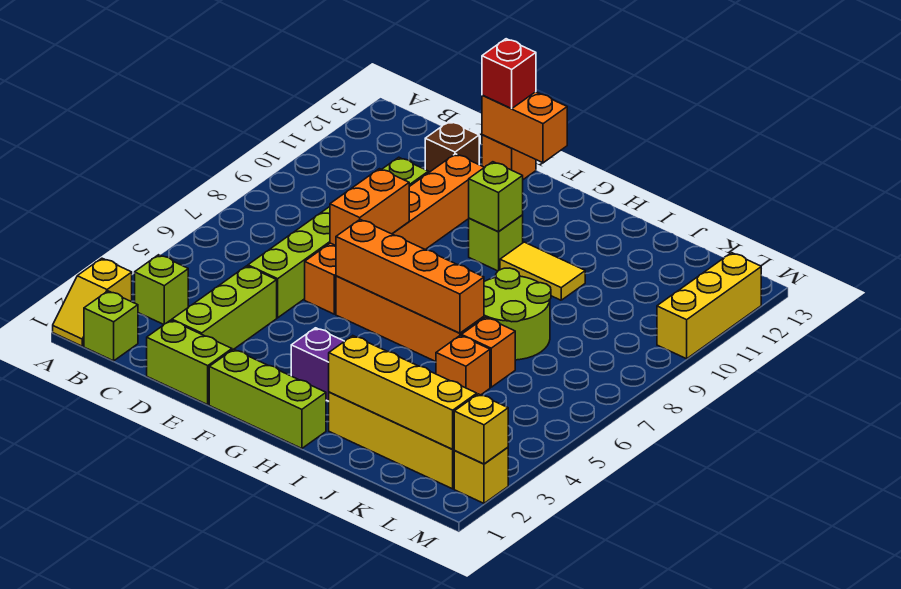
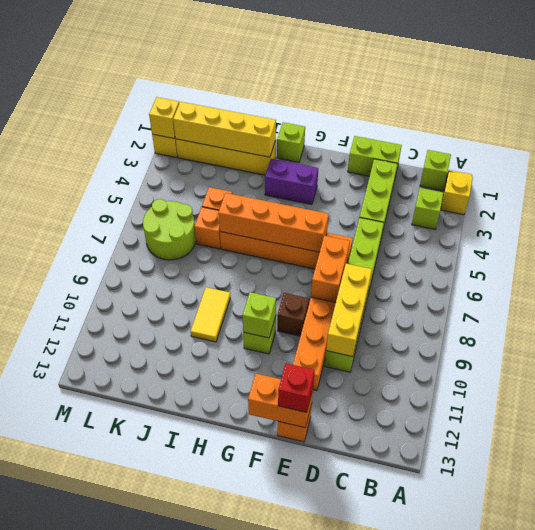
brown brick D12 level 1 -> brown brick F9 level 1
lime brick F1:H1 level 1 -> lime brick H1 level 1
yellow tile H10:I10 level 1 -> yellow tile I9:I10 level 1
lime round brick I7:J8 level 1 -> lime round brick K6:L7 level 1
yellow brick M10:M12 level 1 -> yellow brick D8:D10 level 2

